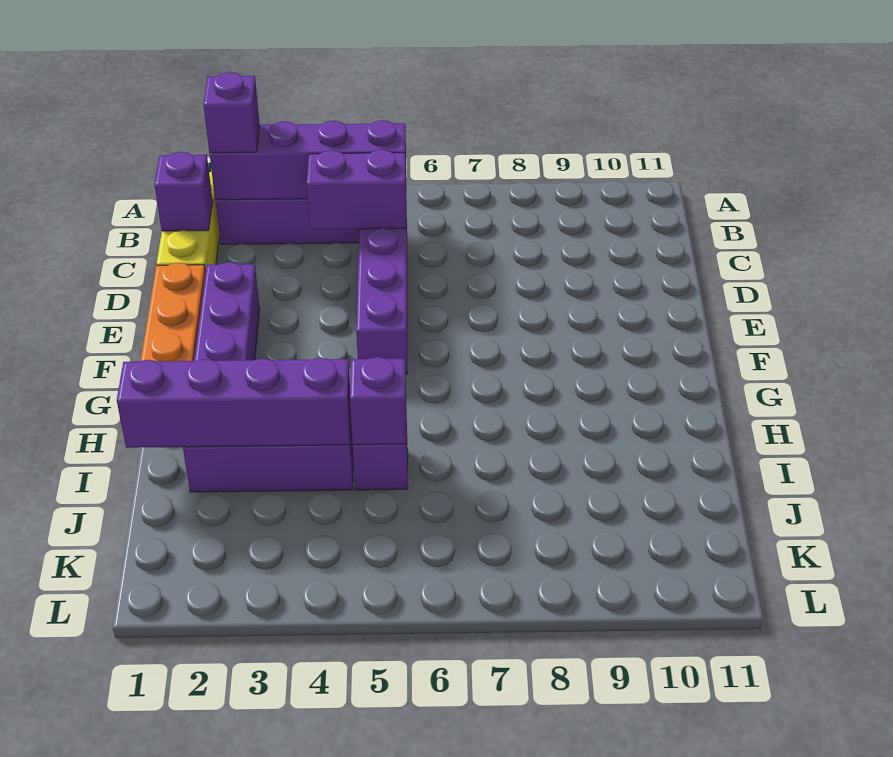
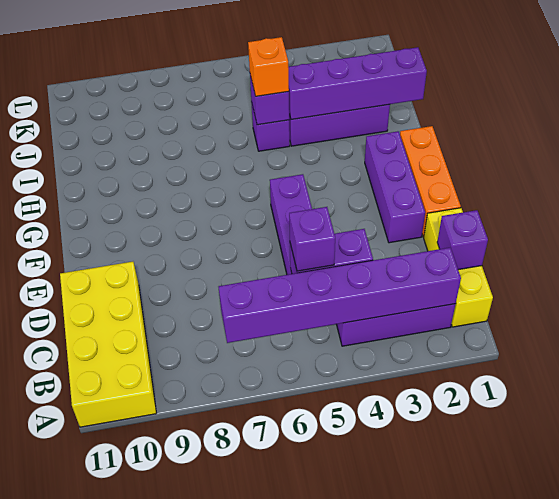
none -> yellow brick A10:D11 level 1
purple brick B2:B5 level 2 -> purple brick B2:B7 level 2
purple brick B2 level 3 -> purple brick C5 level 3
none -> orange brick I5 level 3

